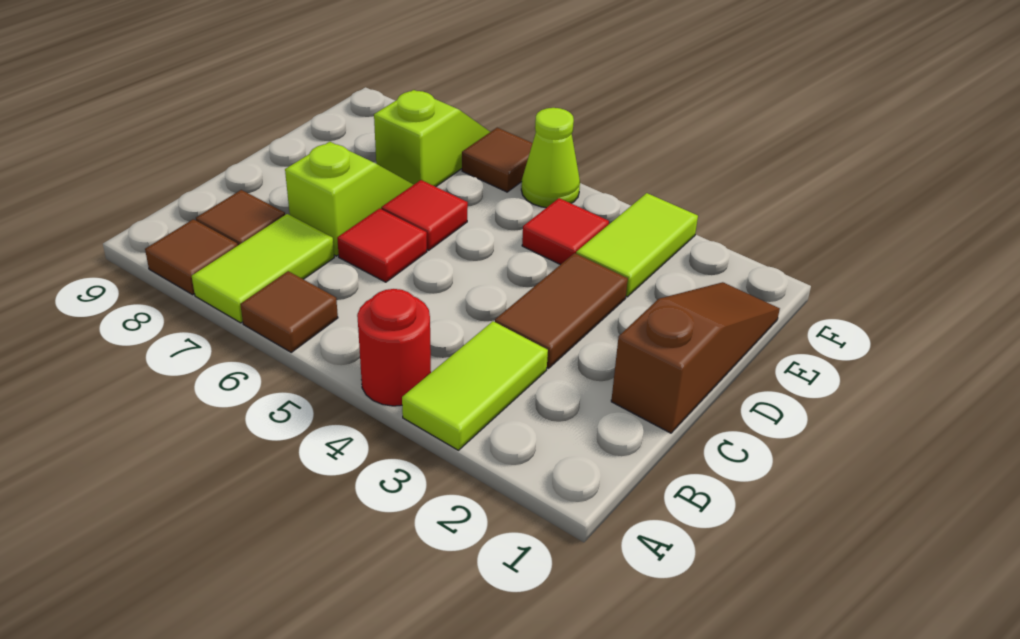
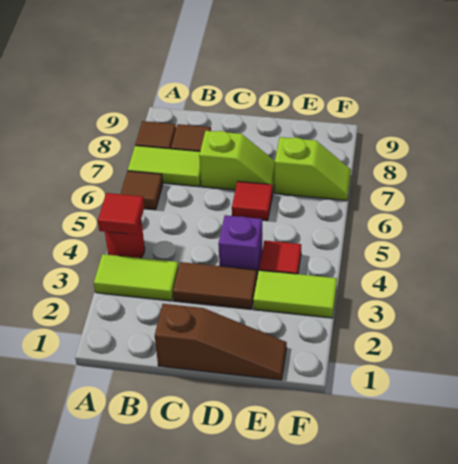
red tile C6 level 1 -> red tile A4 level 2
none -> purple brick D4 level 1
lime cone F5 level 1 -> none
brown tile F6 level 1 -> none

